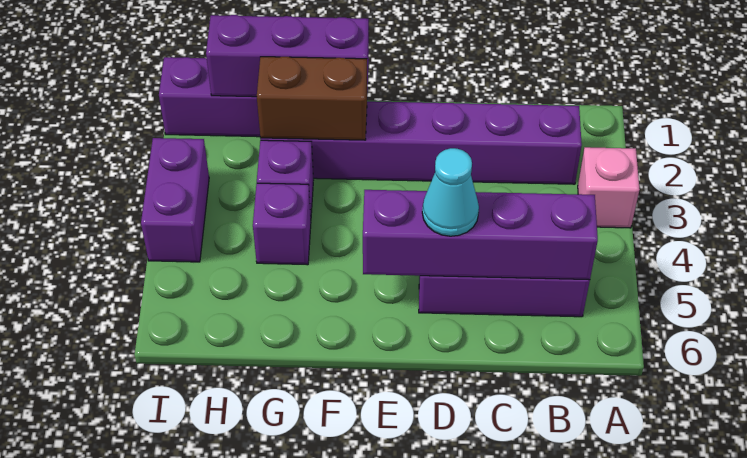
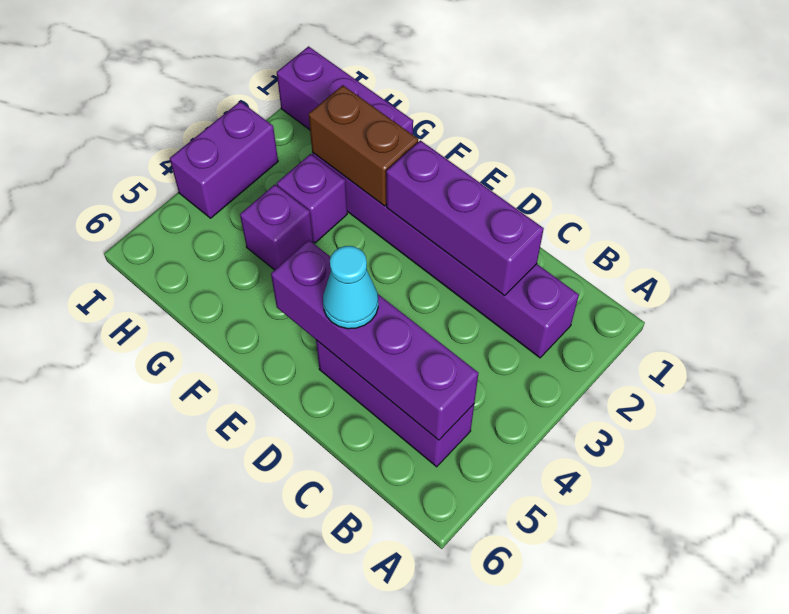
pink brick A3 level 1 -> none
purple brick F1:H1 level 2 -> purple brick C2:E2 level 2

